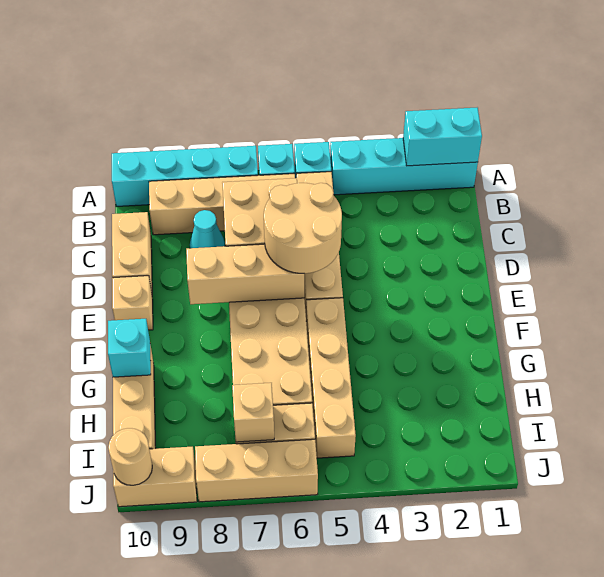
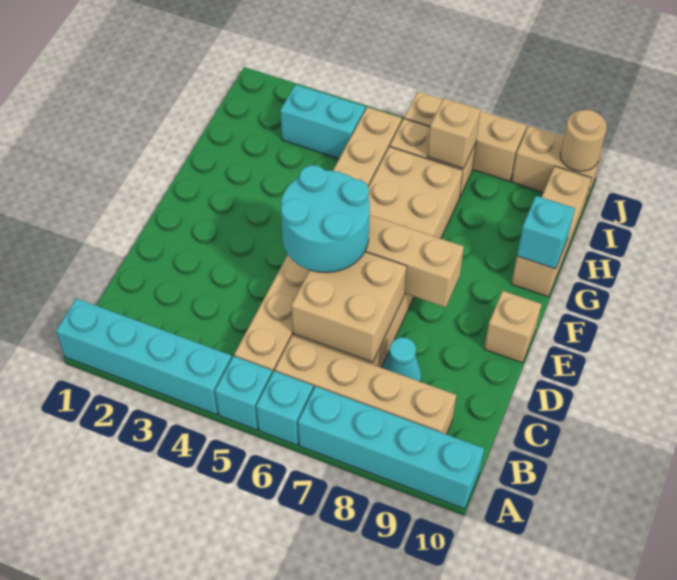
cyan brick A1:A2 level 2 -> cyan brick I3:I4 level 1
tan brick C10:D10 level 1 -> none
tan round brick D5:E6 level 3 -> cyan round brick D5:E6 level 3

